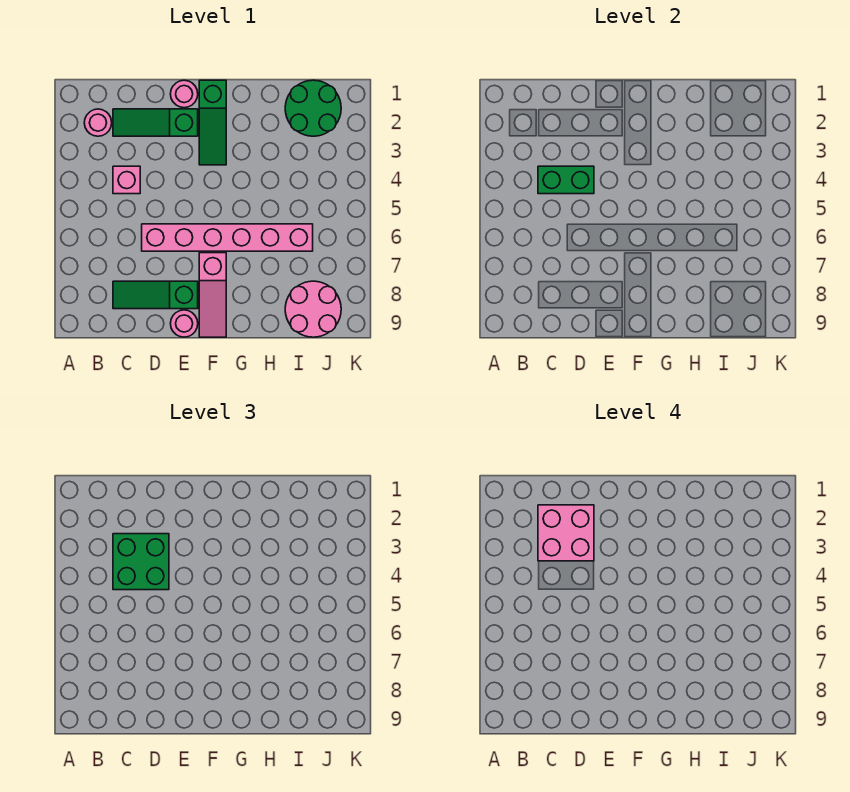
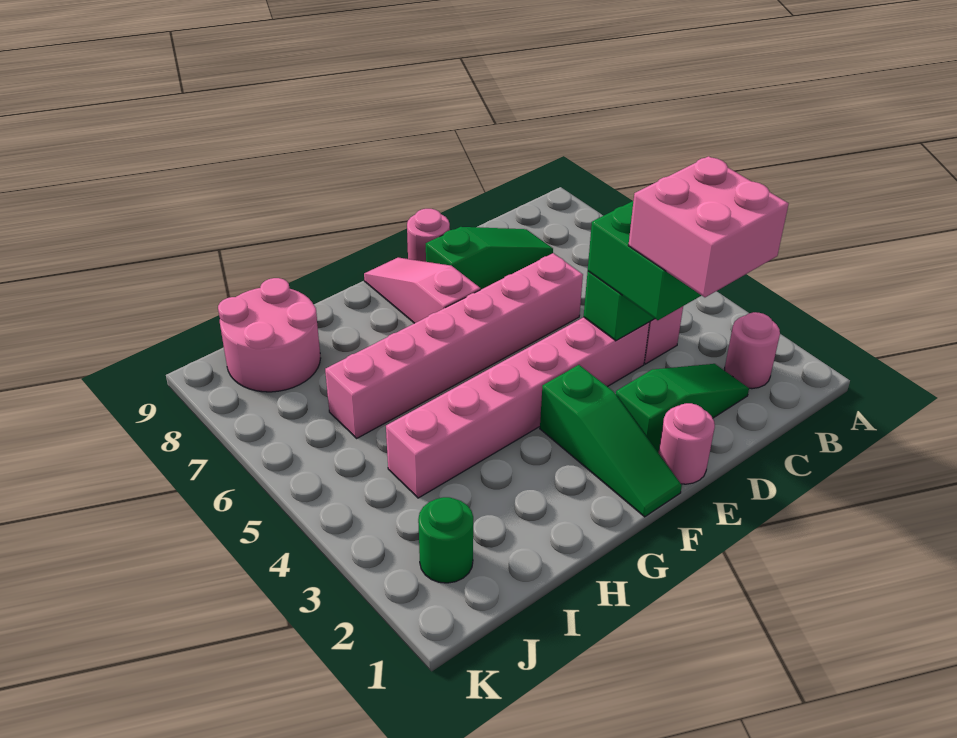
none -> pink brick D4:I4 level 1
green slope F1:F3 level 1 top 1 -> green slope F1:F3 level 1 top 3
green round brick I1:J2 level 1 -> green round brick J2 level 1

